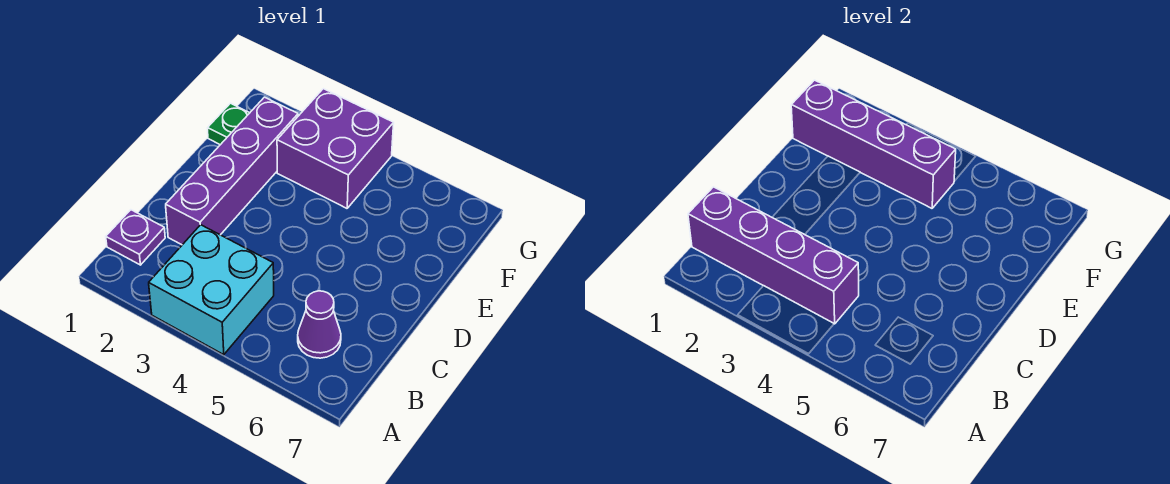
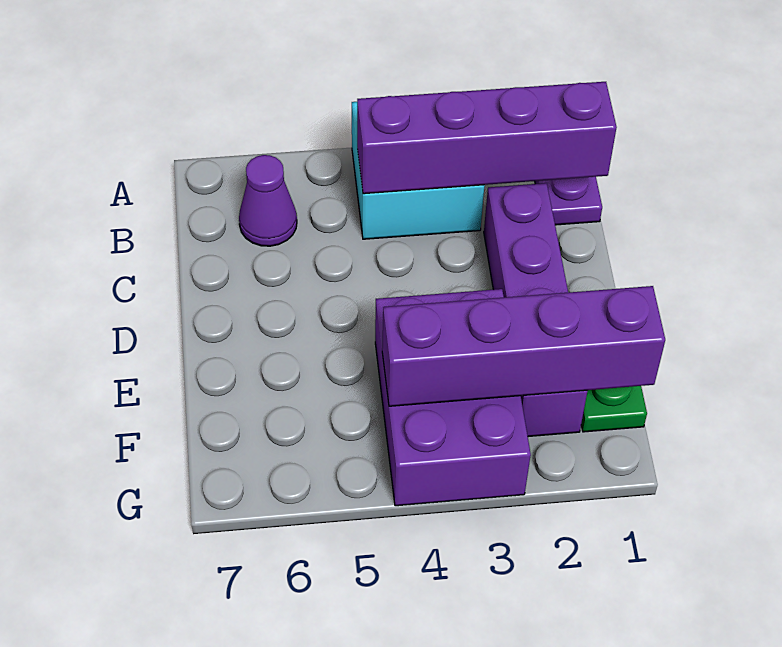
purple brick F3:G4 level 1 -> purple brick E3:G4 level 1

